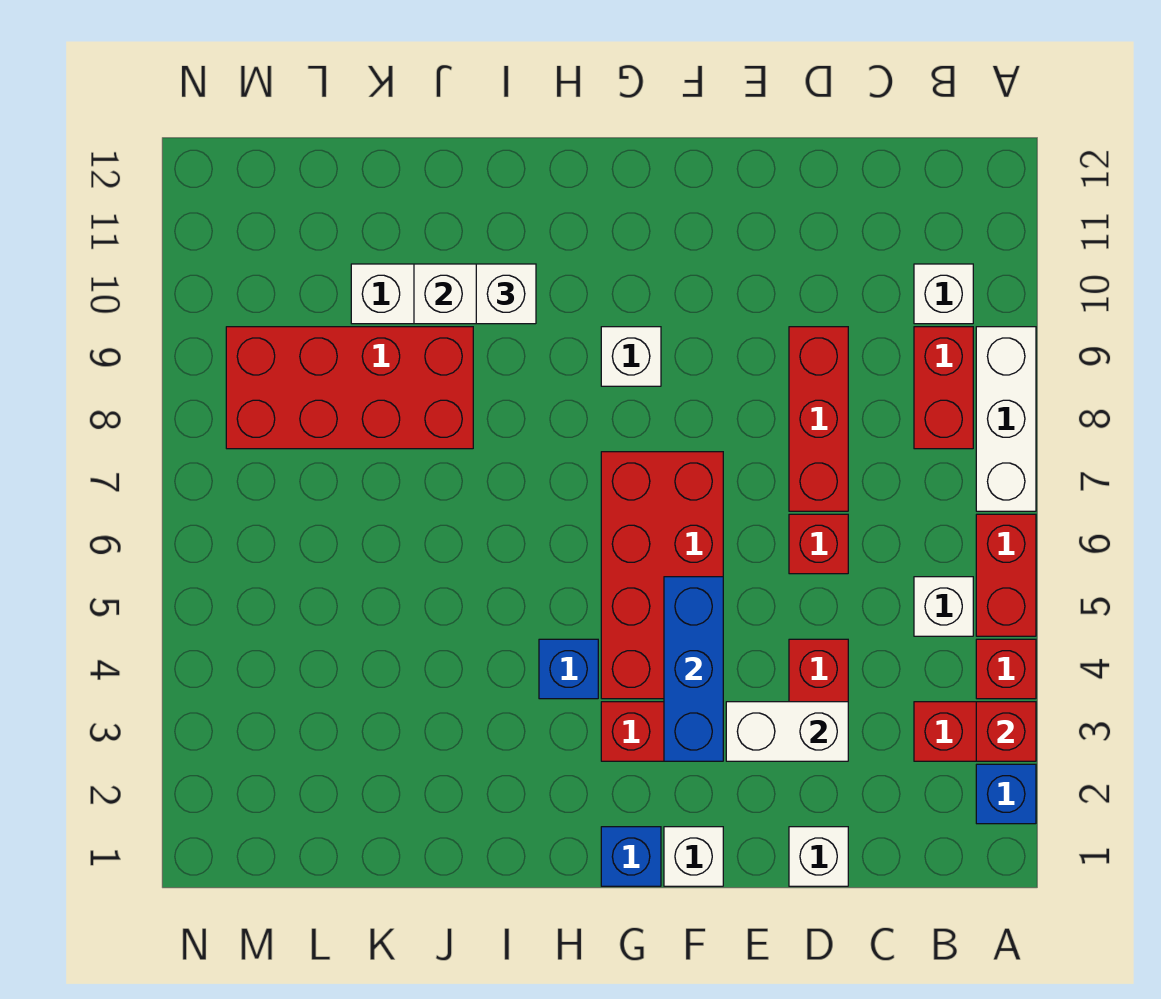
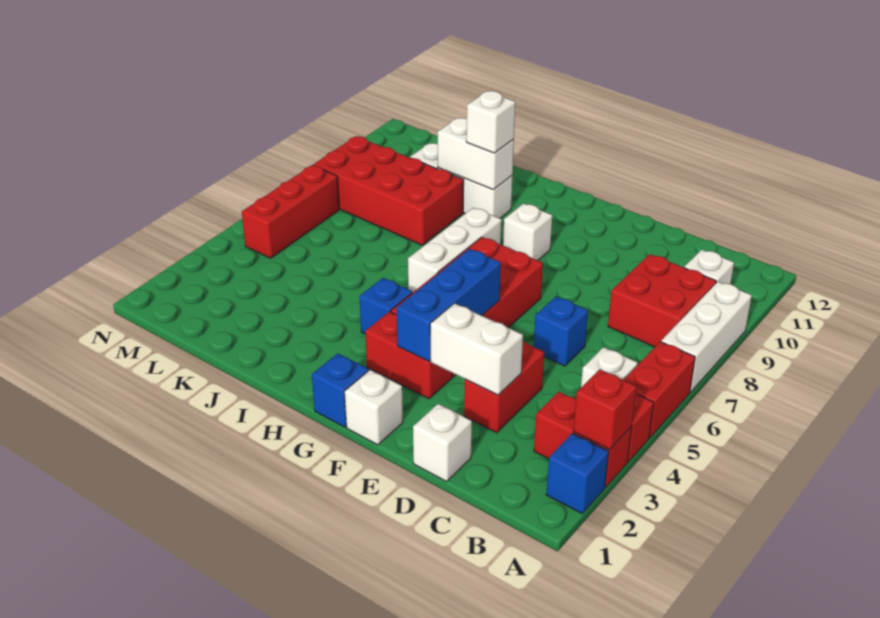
red brick B8:B9 level 1 -> red brick B8:C9 level 1
red brick D6 level 1 -> blue brick D6 level 1
red brick D7:D9 level 1 -> red brick M5:M7 level 1
none -> white brick H6:H8 level 1

